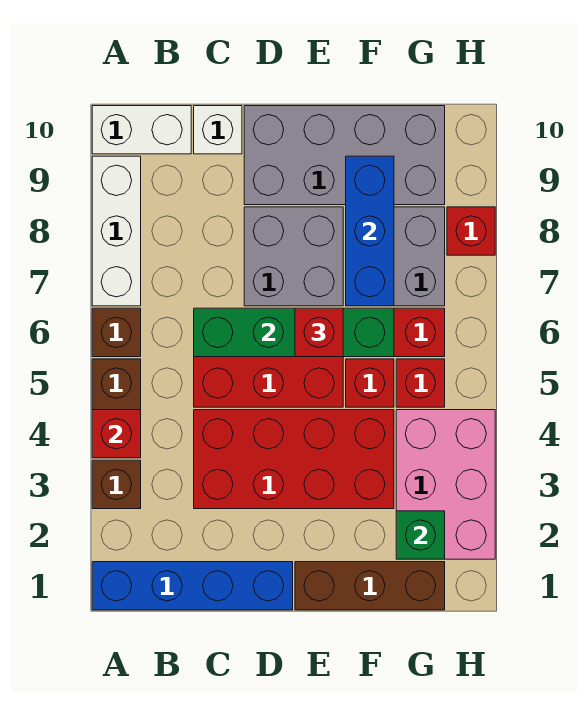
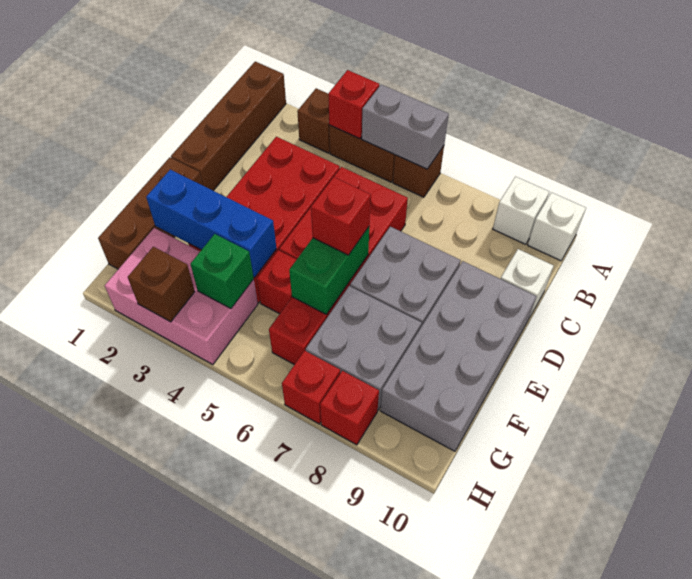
blue brick A1:D1 level 1 -> brown brick A1:D1 level 1
none -> grey brick A5:A6 level 2
white brick A7:A9 level 1 -> white brick A9 level 1
white brick A10:B10 level 1 -> white brick A10 level 1
green brick C6:F6 level 2 -> green brick E6:F6 level 2
blue brick F7:F9 level 2 -> blue brick F2:F4 level 2
green brick G2 level 2 -> green brick G4 level 2
red brick G5 level 1 -> red brick H7 level 1
none -> brown brick H3 level 2

